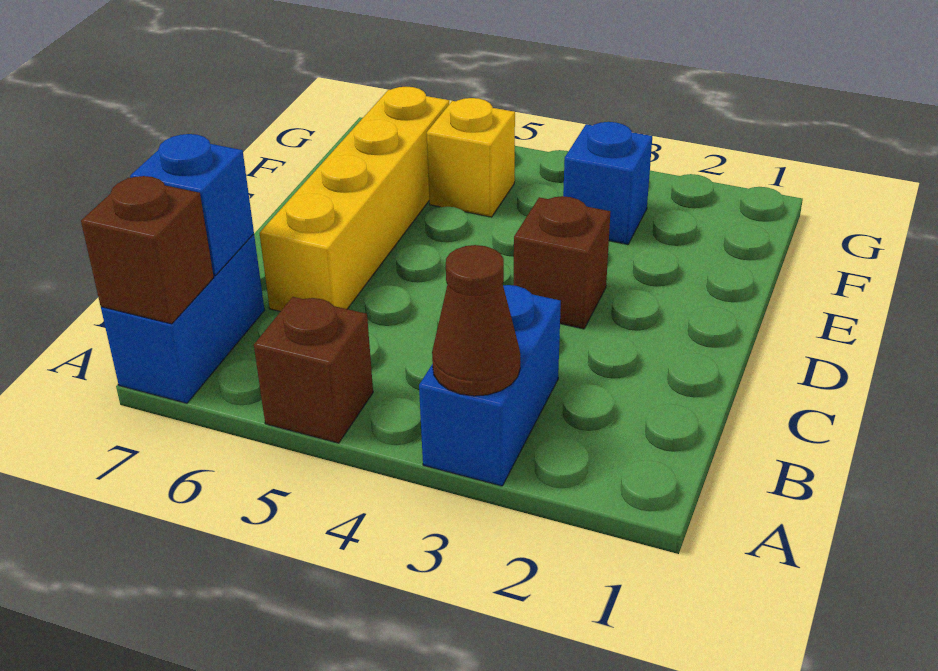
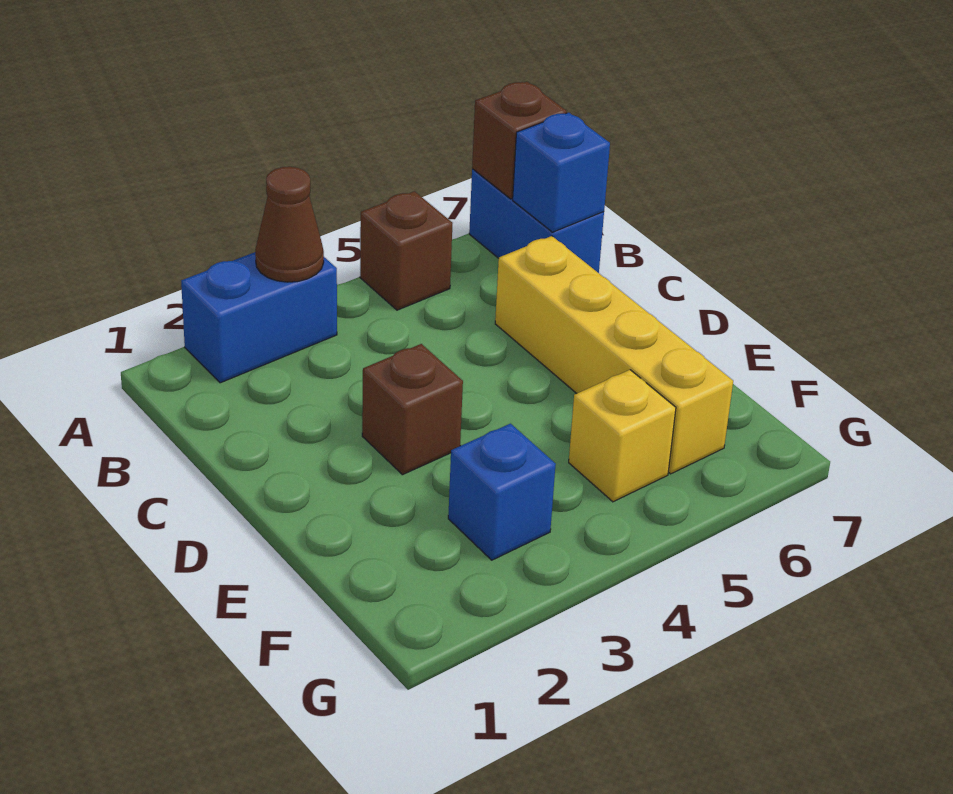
blue brick A3:B3 level 1 -> blue brick A2:A3 level 1

